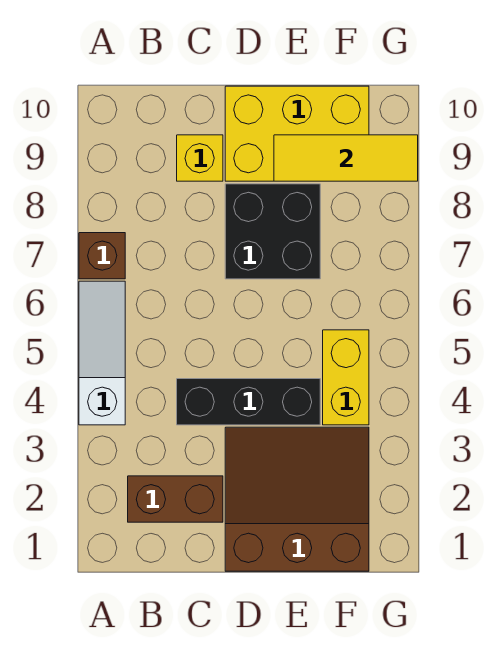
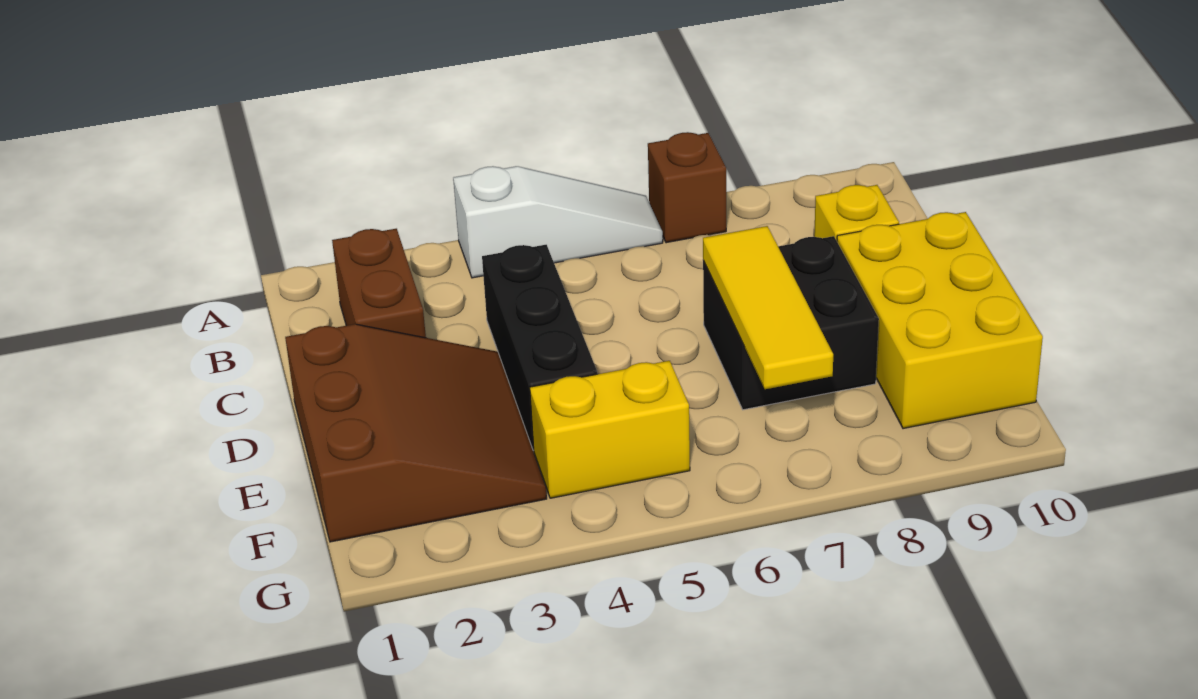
yellow tile E9:G9 level 2 -> yellow tile D7:F7 level 2

